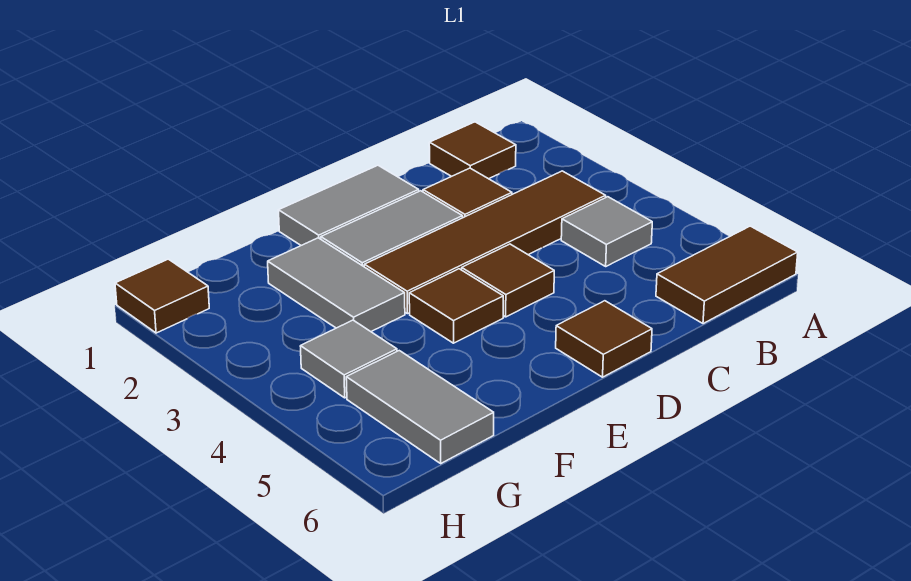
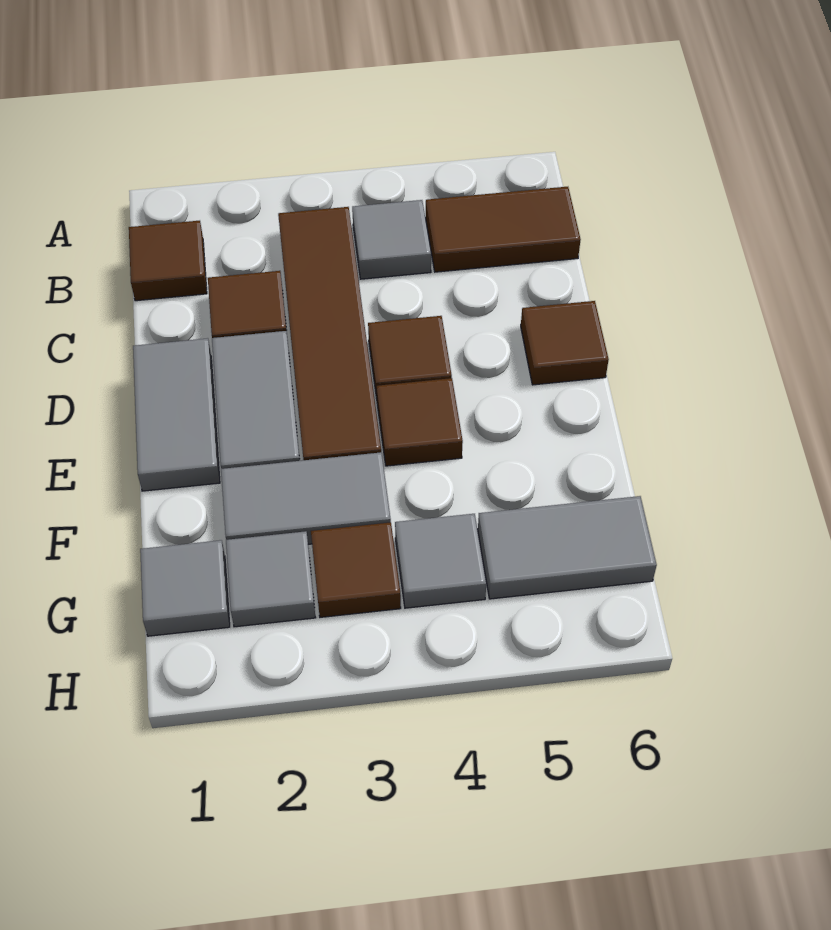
brown tile A6:B6 level 1 -> brown tile B5:B6 level 1
none -> grey tile G1 level 1
none -> grey tile G2 level 1
brown tile H1 level 1 -> brown tile G3 level 1

